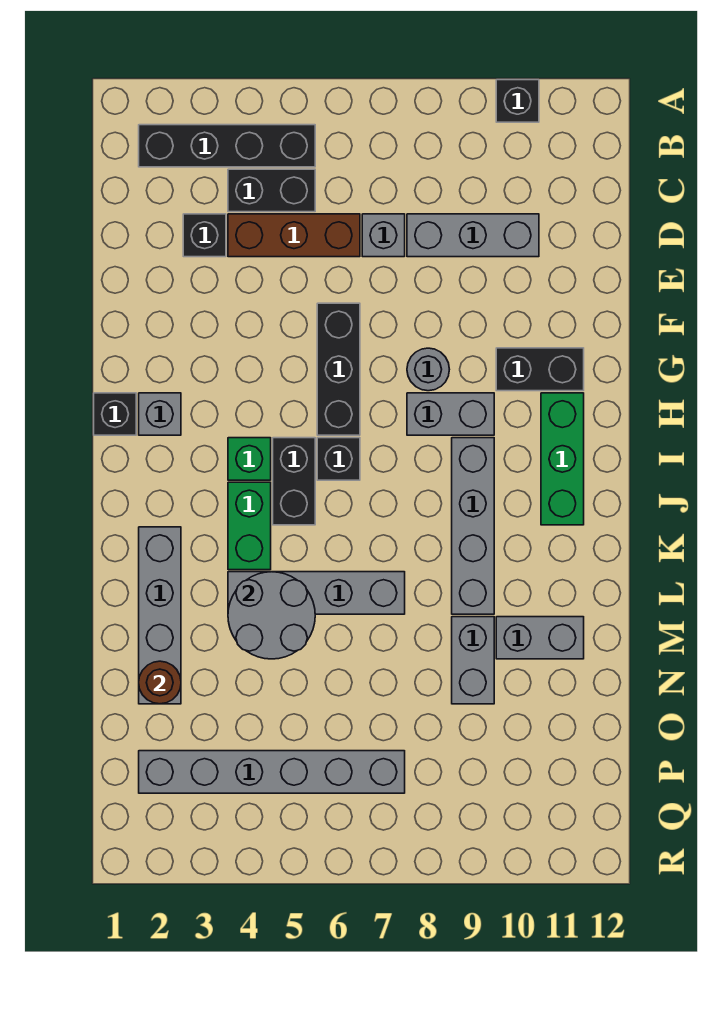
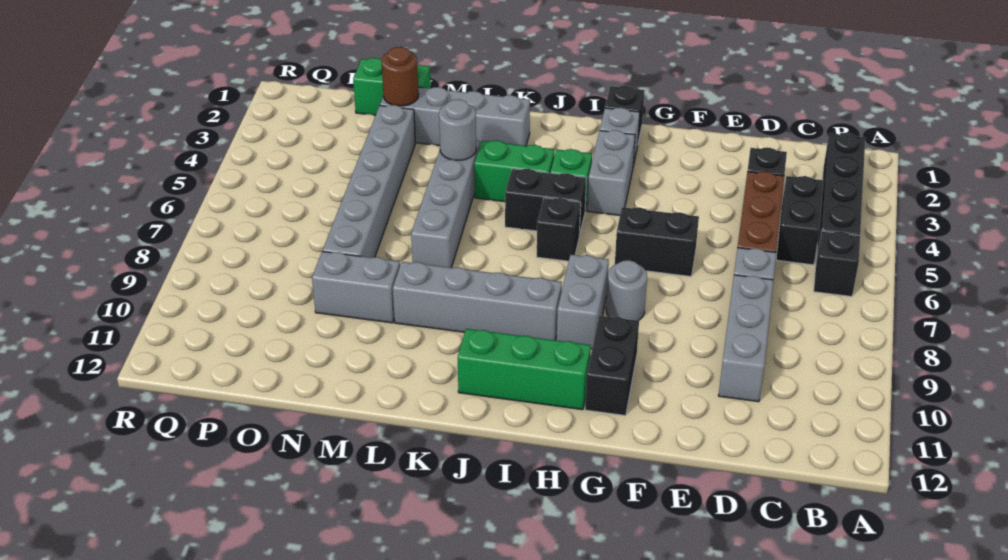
black brick A10 level 1 -> black brick B6 level 1
black brick F6:H6 level 1 -> black brick F6:G6 level 1
grey round brick L4:M5 level 2 -> grey round brick L4 level 2
grey brick M10:M11 level 1 -> grey brick H3:H4 level 1
none -> green brick N1:O1 level 1
grey brick P2:P7 level 1 -> grey brick N3:N8 level 1

